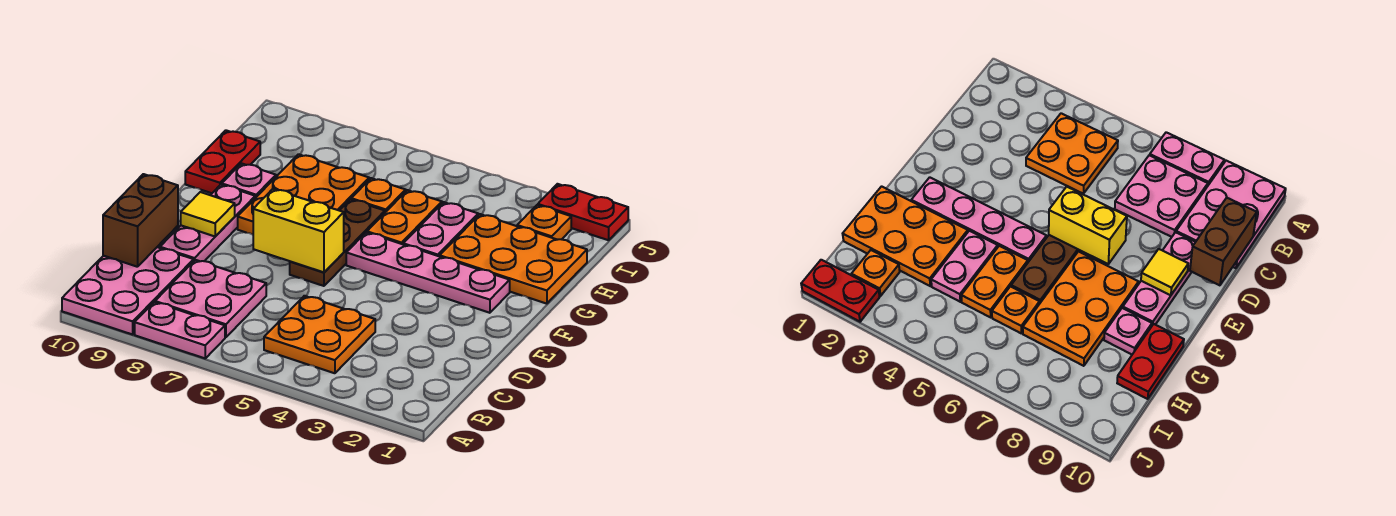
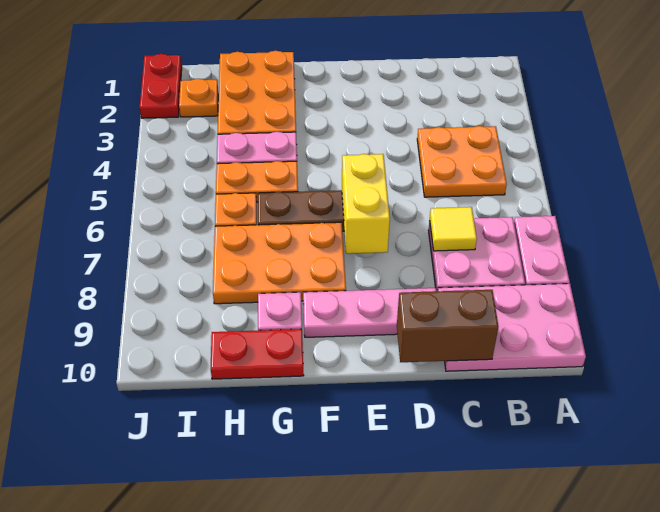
yellow tile E9 level 2 -> yellow tile C7 level 2
pink plate F2:F5 level 1 -> none

